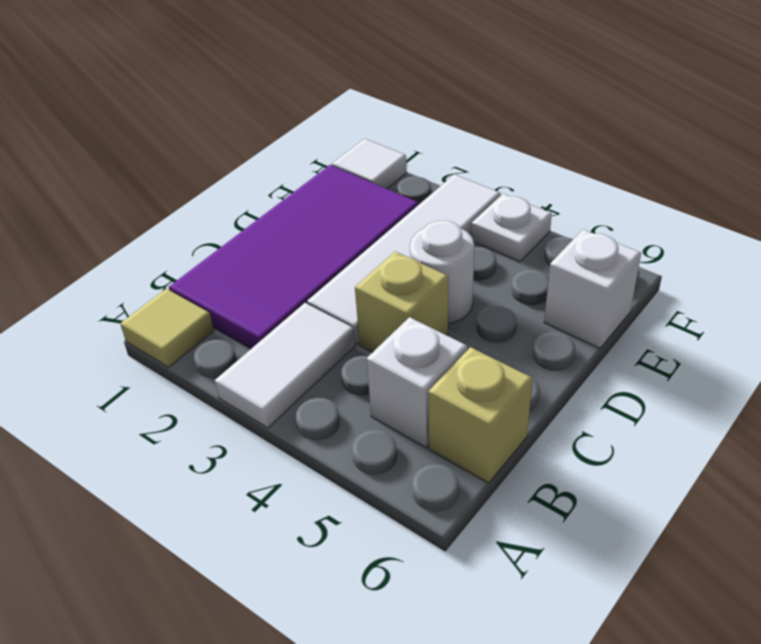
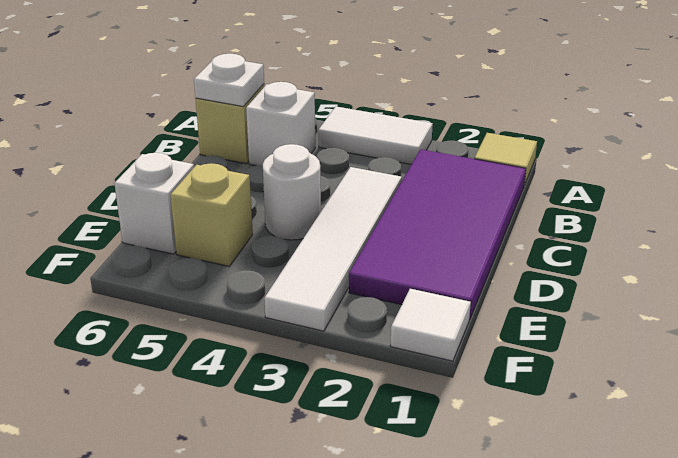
white tile A3:B3 level 1 -> white tile A3:A4 level 1
tan brick C4 level 1 -> tan brick E5 level 1
white plate F4 level 1 -> white plate B6 level 2

